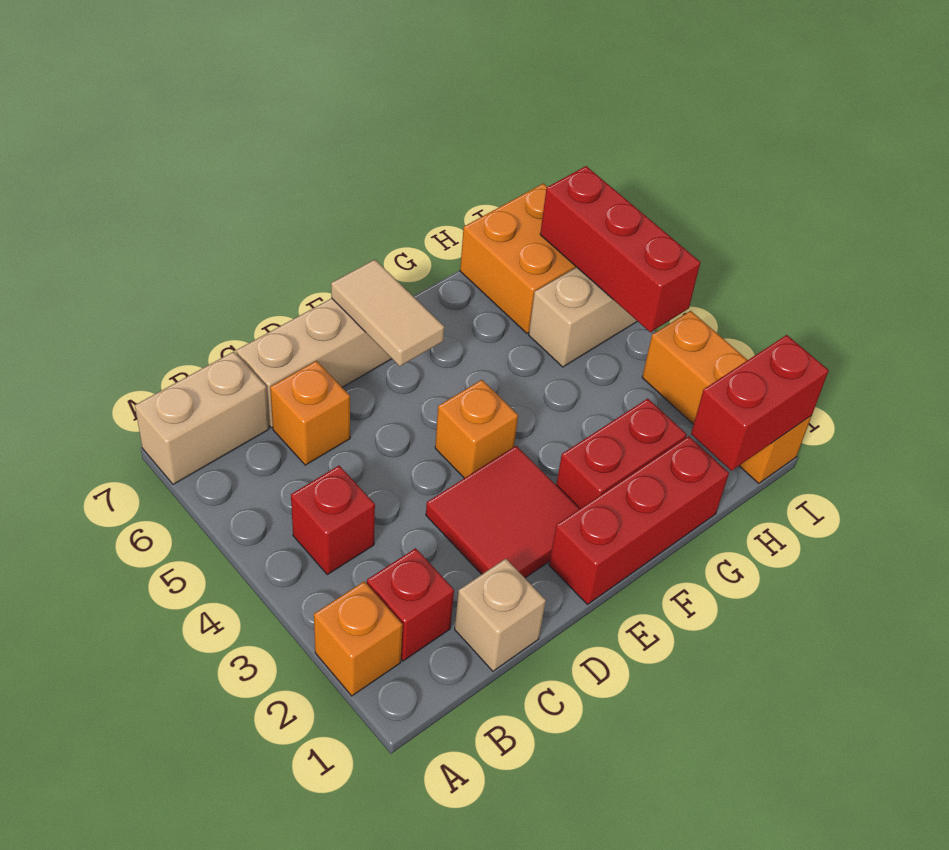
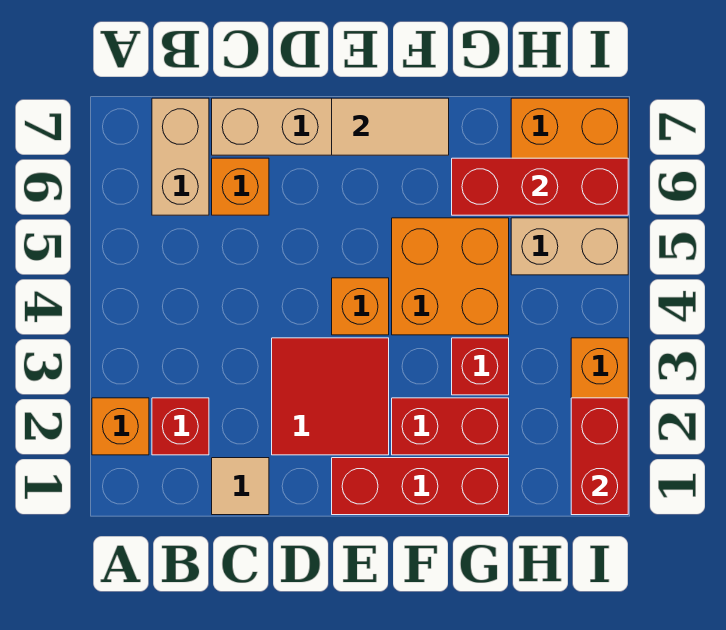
tan brick A7:B7 level 1 -> tan brick B6:B7 level 1
red brick B4 level 1 -> red brick G3 level 1
tan brick C1 level 1 -> tan tile C1 level 1
tan tile E6:E7 level 2 -> tan tile E7:F7 level 2
none -> orange brick F4:G5 level 1
red brick H1:I1 level 2 -> red brick I1:I2 level 2
red brick I4:I6 level 2 -> red brick G6:I6 level 2

